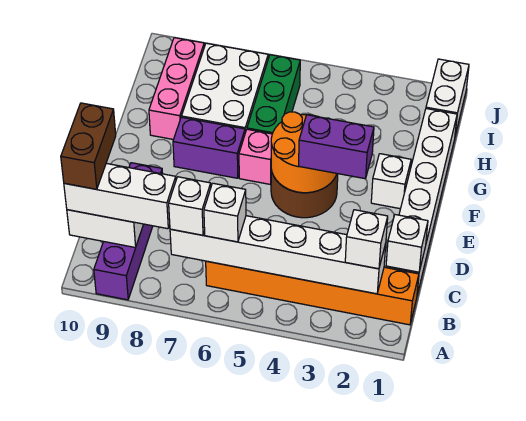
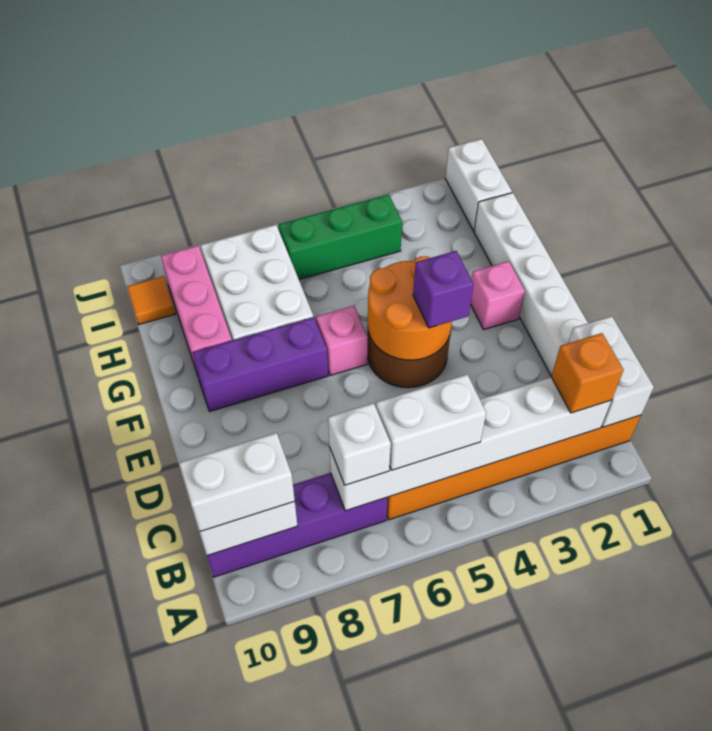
purple brick A9:D9 level 1 -> purple brick B7:B10 level 1
white brick B2 level 3 -> orange brick B2 level 3
white brick B6 level 3 -> white brick B5:B6 level 3
white brick B8:B10 level 3 -> white brick B9:B10 level 3
brown brick B10:C10 level 4 -> none
white brick C1 level 2 -> white brick B1:C1 level 2
purple brick E3:E4 level 3 -> purple brick E4 level 3
white brick F2 level 1 -> pink brick F2 level 1
purple brick F7:F8 level 1 -> purple brick F7:F9 level 1
green brick G6:I6 level 1 -> green brick I4:I6 level 1
none -> orange tile I10 level 1

